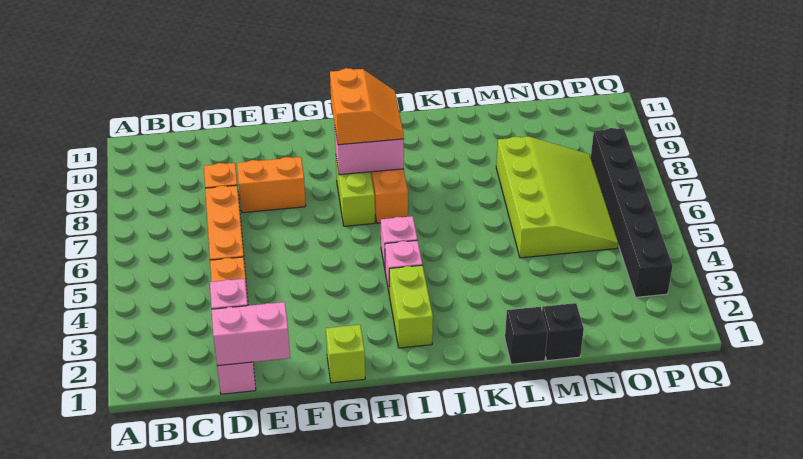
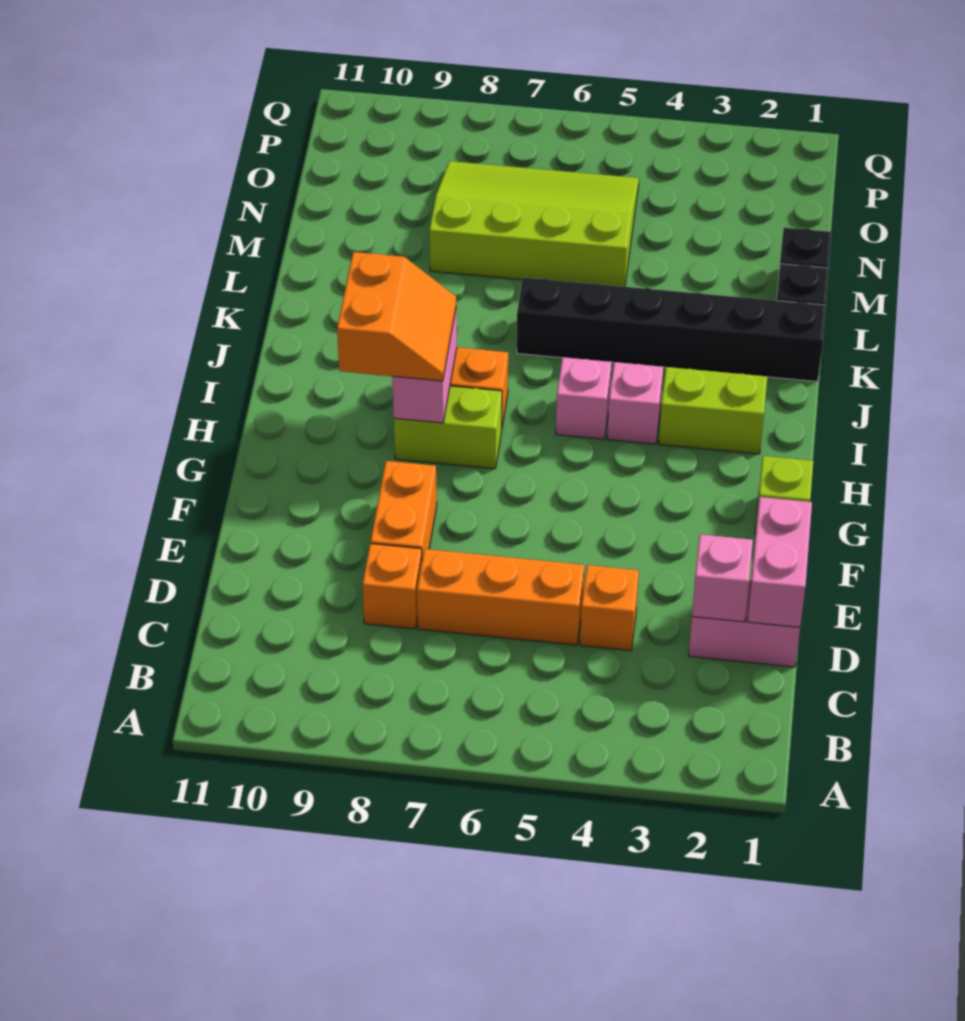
orange slope H8:I9 level 3 top H -> orange slope H8:I9 level 3 top 9
black brick P3:P8 level 1 -> black brick K1:K6 level 1

